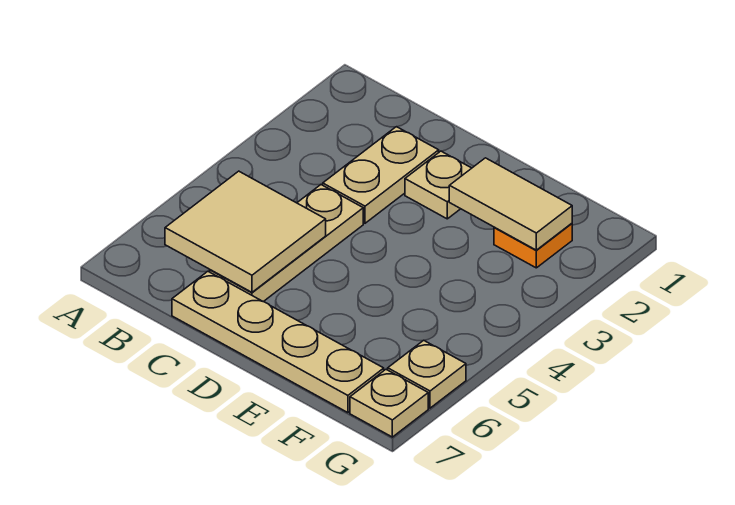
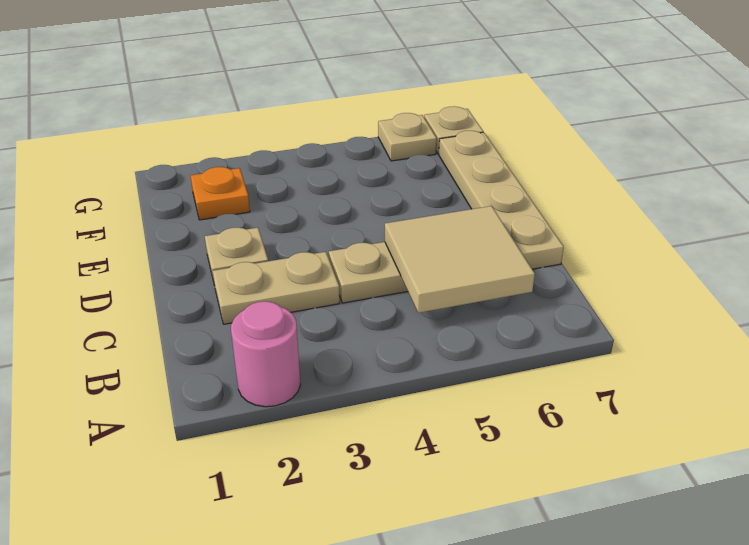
none -> pink round brick A2 level 1
tan tile E2:F2 level 2 -> none

